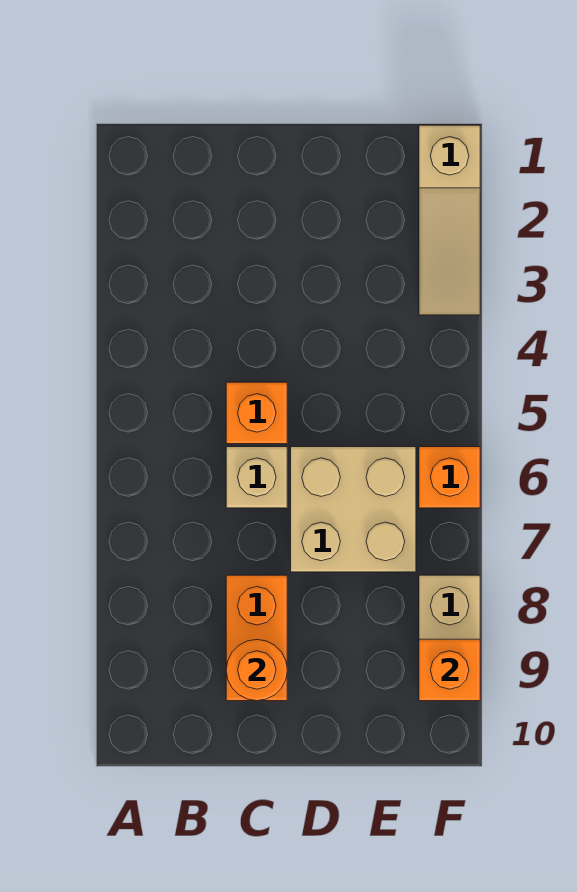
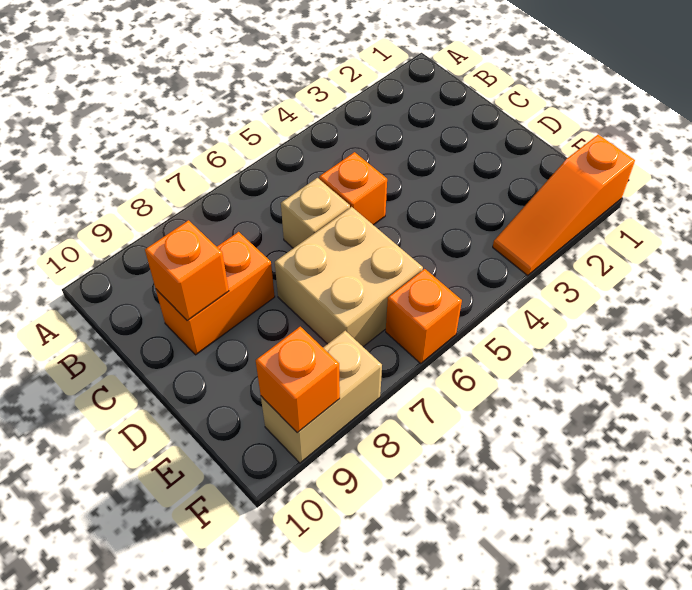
orange round brick C9 level 2 -> orange brick C9 level 2
tan slope F1:F3 level 1 top 1 -> orange slope F1:F3 level 1 top 1

